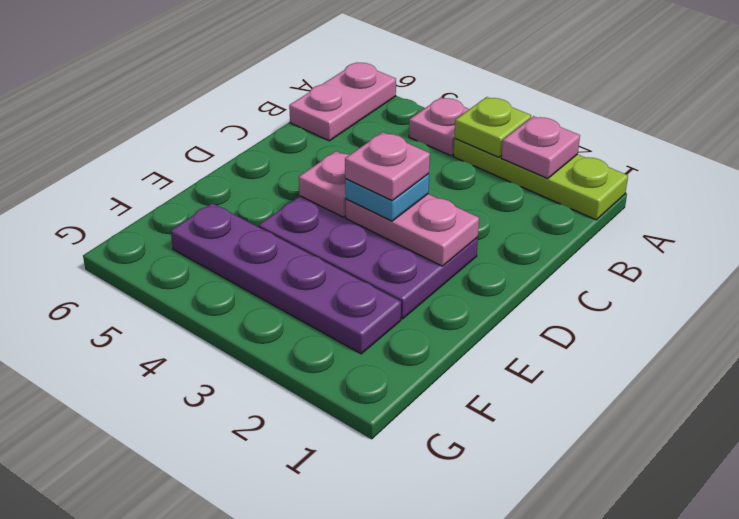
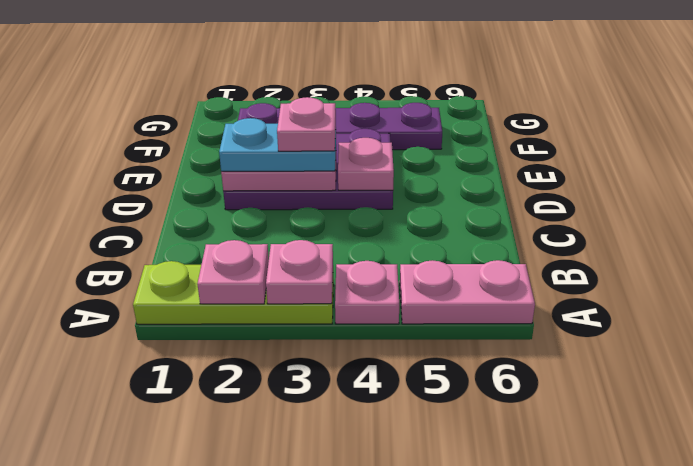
lime plate A3 level 2 -> pink plate A3 level 2
pink plate A6:B6 level 1 -> pink plate A5:A6 level 1
cyan plate D3 level 3 -> cyan plate D2:D3 level 3

